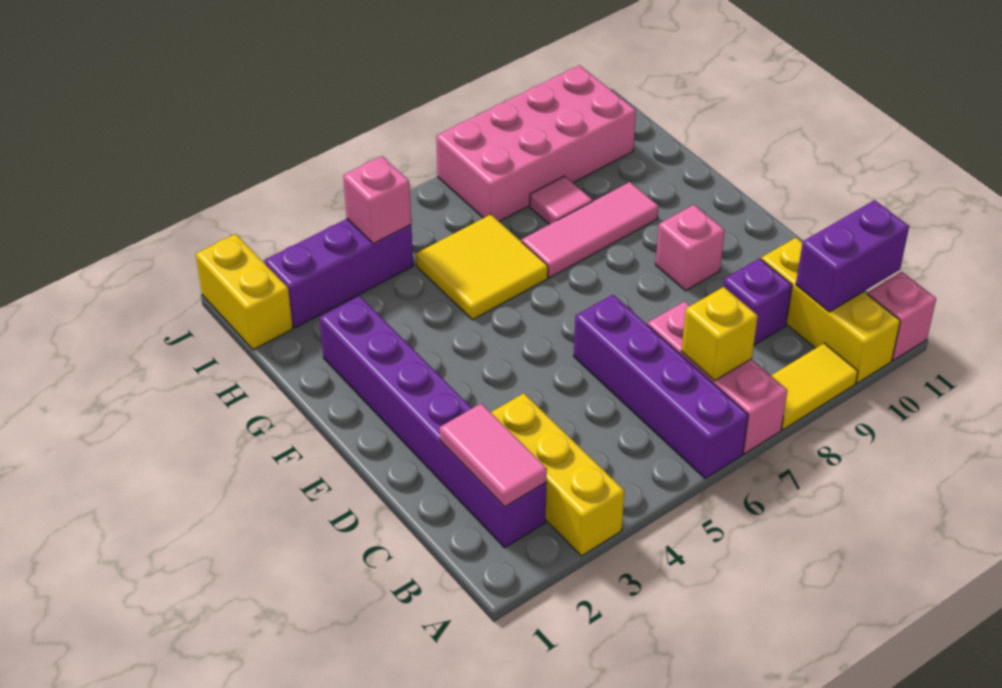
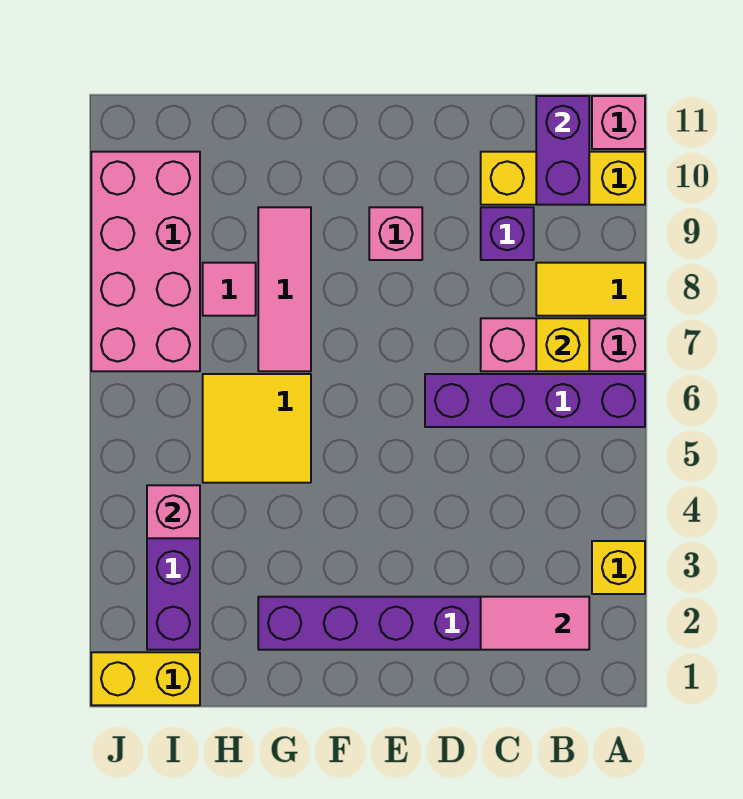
yellow brick A3:C3 level 1 -> yellow brick A3 level 1
yellow tile A8:A9 level 1 -> yellow tile A8:B8 level 1

